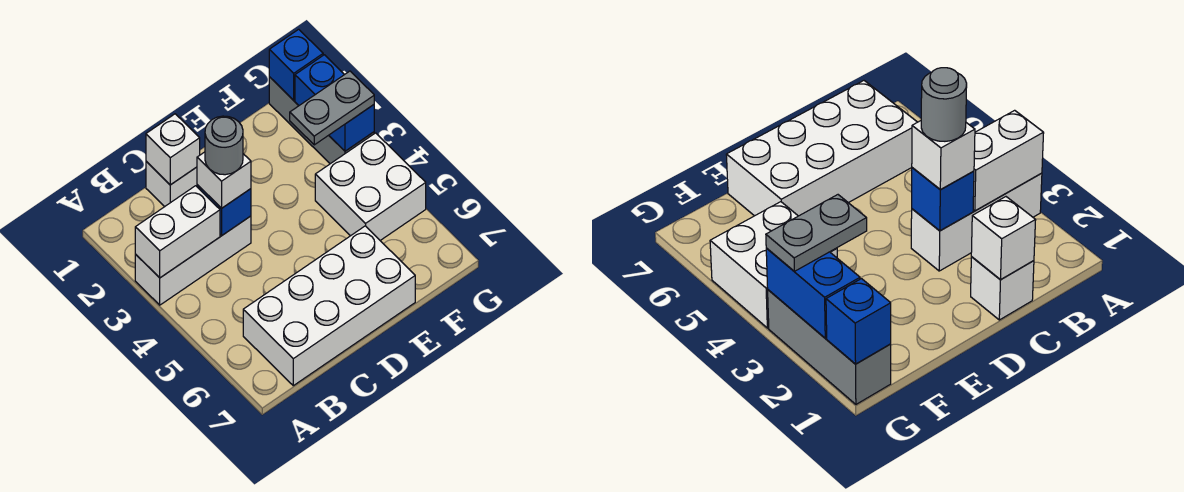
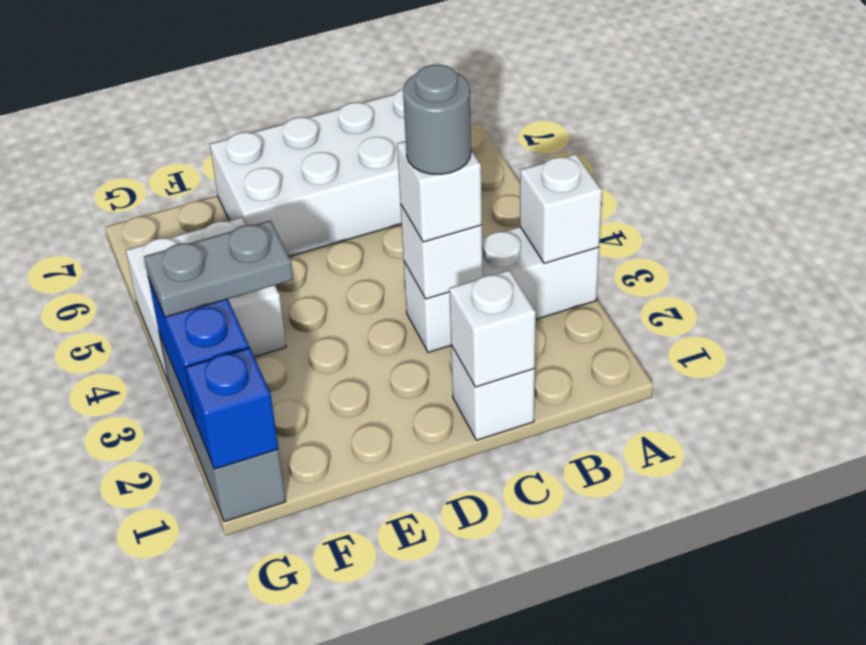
white brick A3:B3 level 2 -> white brick A3 level 2
blue brick C3 level 2 -> white brick C3 level 2

